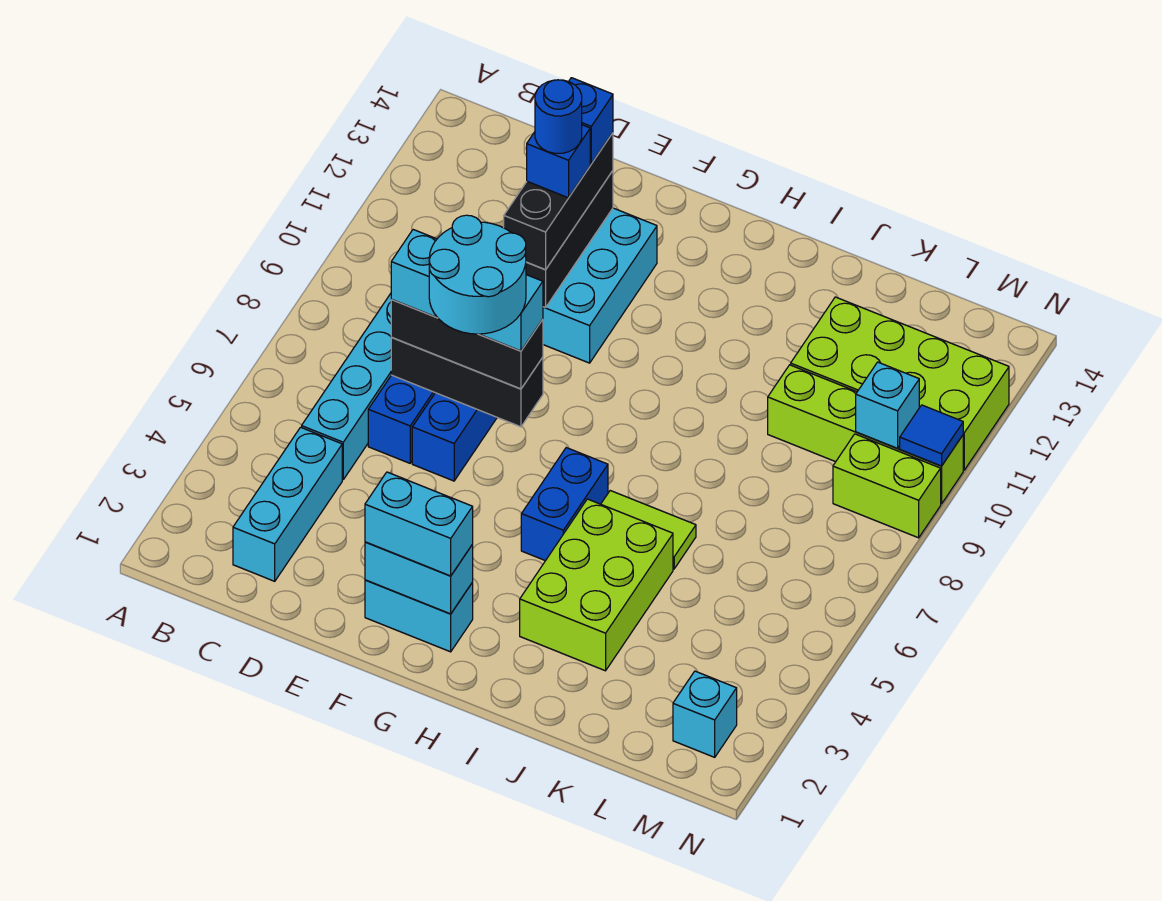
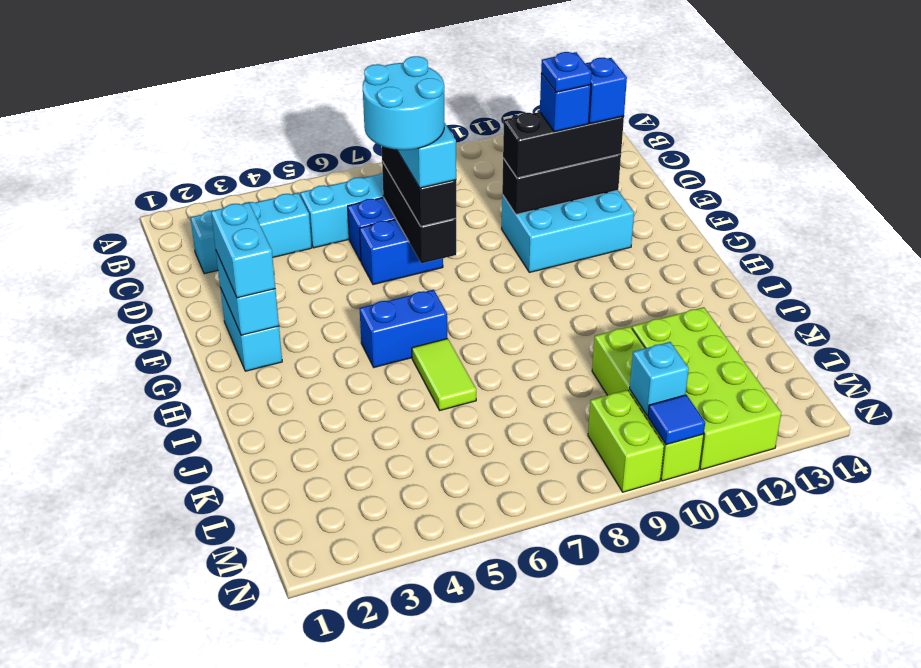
blue round brick E11 level 5 -> blue plate E11 level 5
lime brick I3:J5 level 1 -> none
cyan brick M2 level 1 -> none

